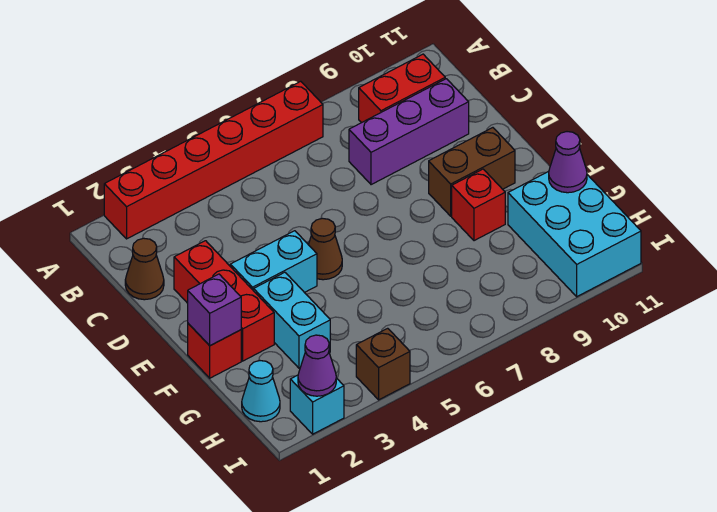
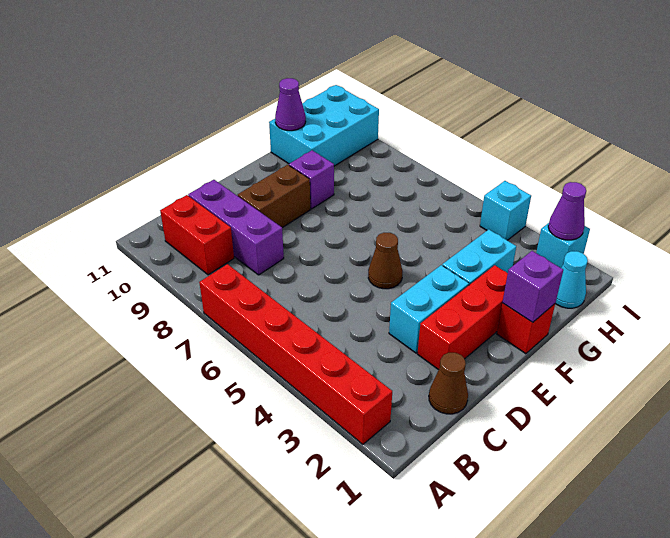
cyan brick E3:E4 level 1 -> cyan brick D3:E3 level 1
brown brick E9:E10 level 1 -> brown brick D9:E9 level 1
red brick F9 level 1 -> purple brick F9 level 1
brown brick I4 level 1 -> cyan brick I4 level 1

